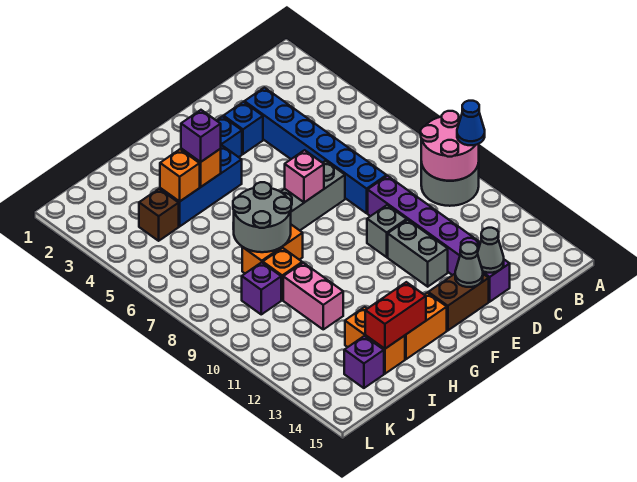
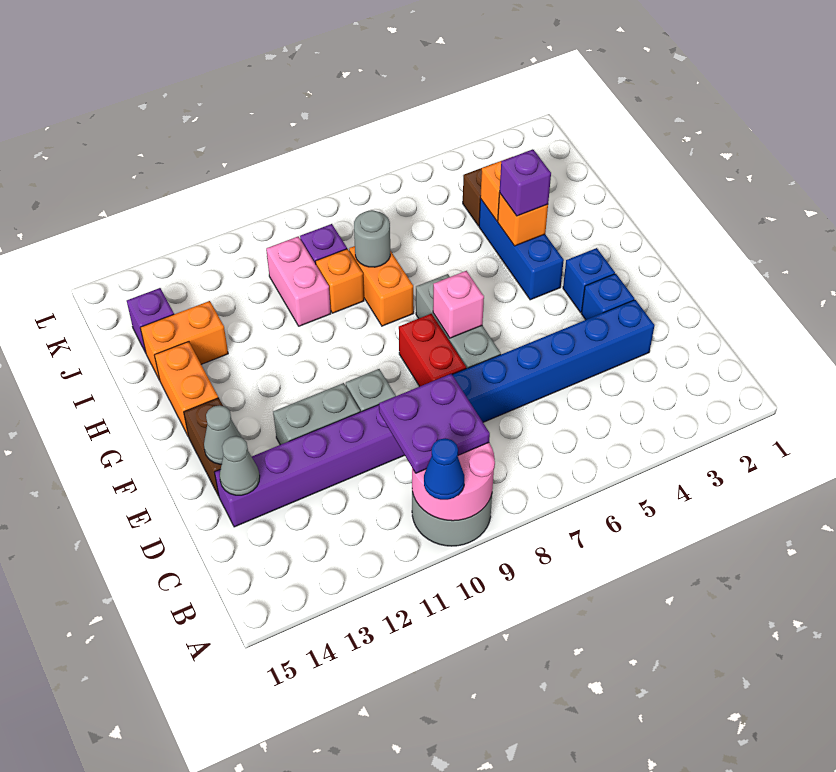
none -> purple plate B9:C10 level 3
grey round brick H7:I8 level 2 -> grey round brick I8 level 2
red brick H14:I14 level 2 -> red brick E8:F8 level 1
pink brick I10:I11 level 1 -> pink brick I10:J10 level 1

